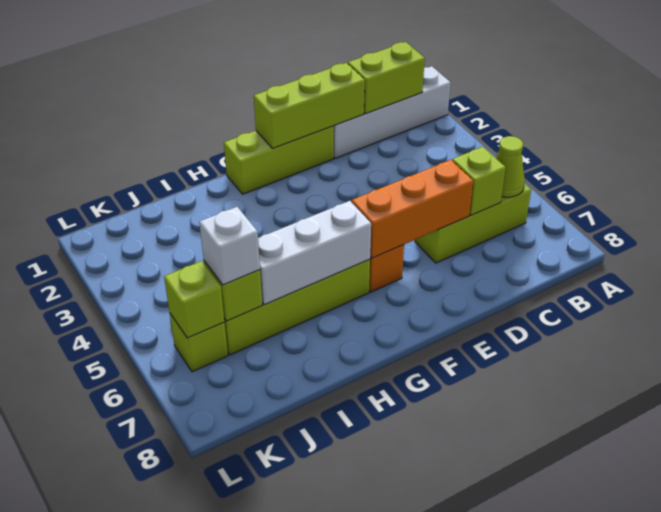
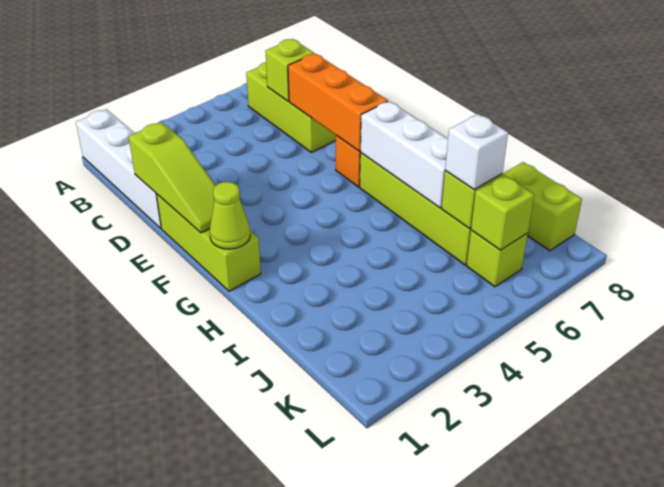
lime brick B1:C1 level 2 -> lime brick J8:K8 level 1
lime cone B6 level 2 -> lime cone G1 level 2
lime brick D1:F1 level 2 -> lime slope D1:F1 level 2 top D

